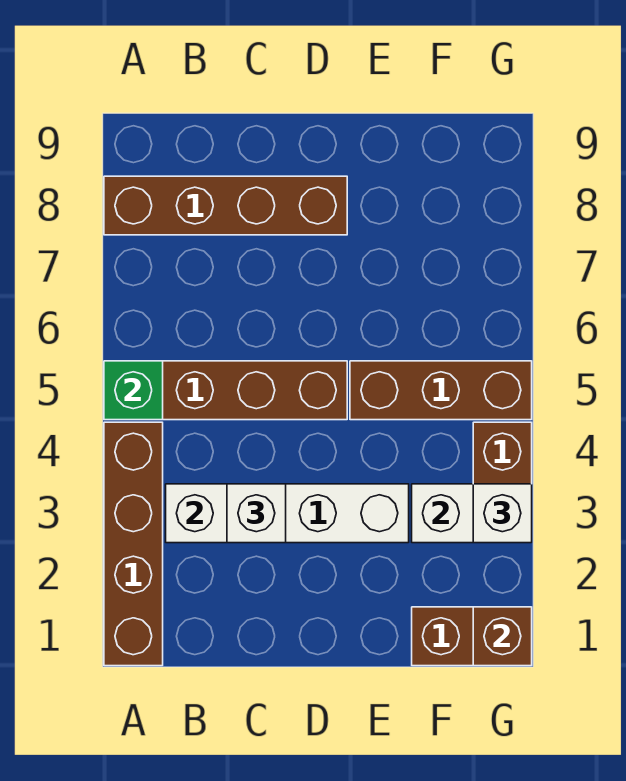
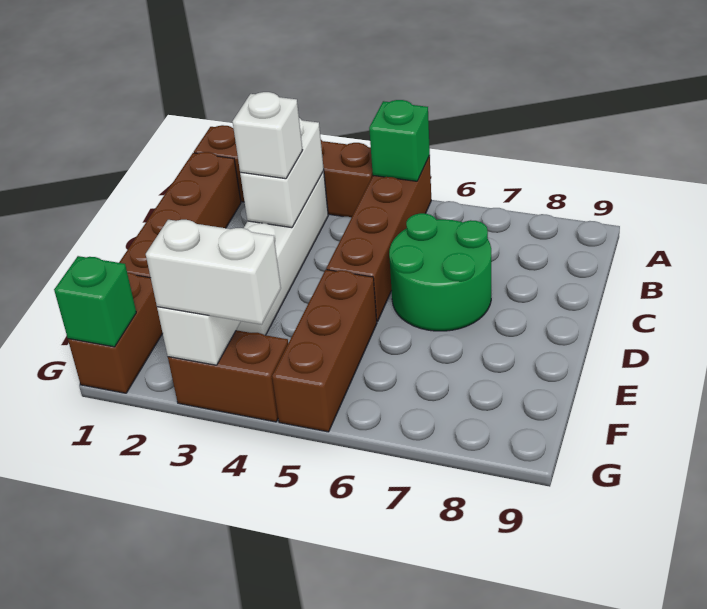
brown brick A8:D8 level 1 -> brown brick B1:E1 level 1
none -> green round brick C6:D7 level 1
brown brick G1 level 2 -> green brick G1 level 2
white brick G3 level 3 -> white brick G3:G4 level 3

